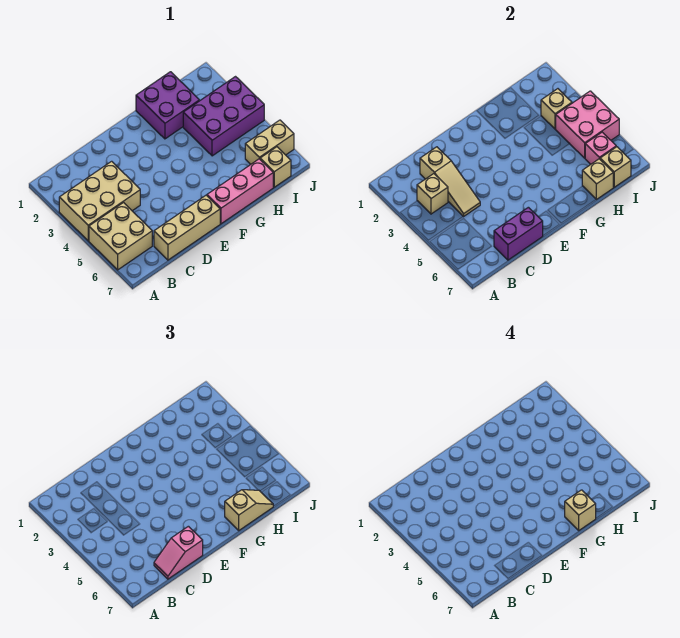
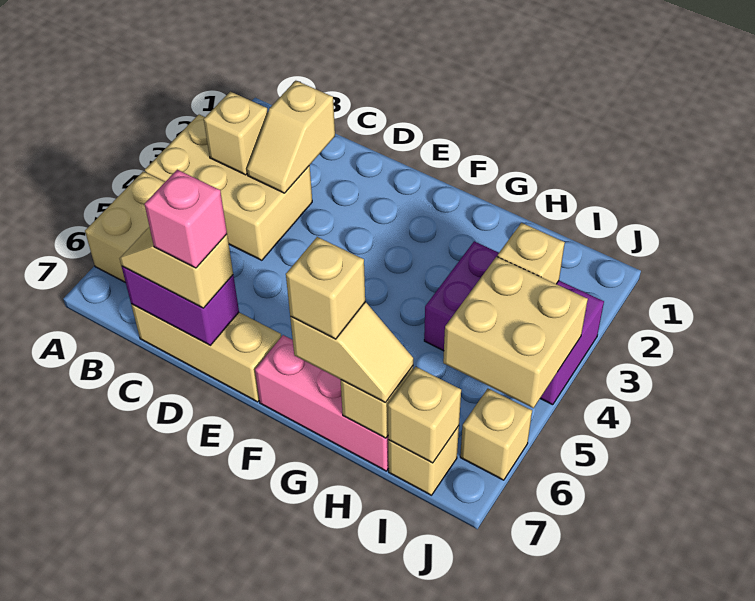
tan slope C2:C4 level 2 top 2 -> tan slope C2:C3 level 2 top 2
pink slope C7:D7 level 3 top D -> tan slope C7:D7 level 3 top D
purple brick G1:H2 level 1 -> none
pink brick I4:J5 level 2 -> tan brick I4:J5 level 2
tan brick I6:J6 level 1 -> tan brick J6 level 1
pink brick I6 level 2 -> pink brick D7 level 4

